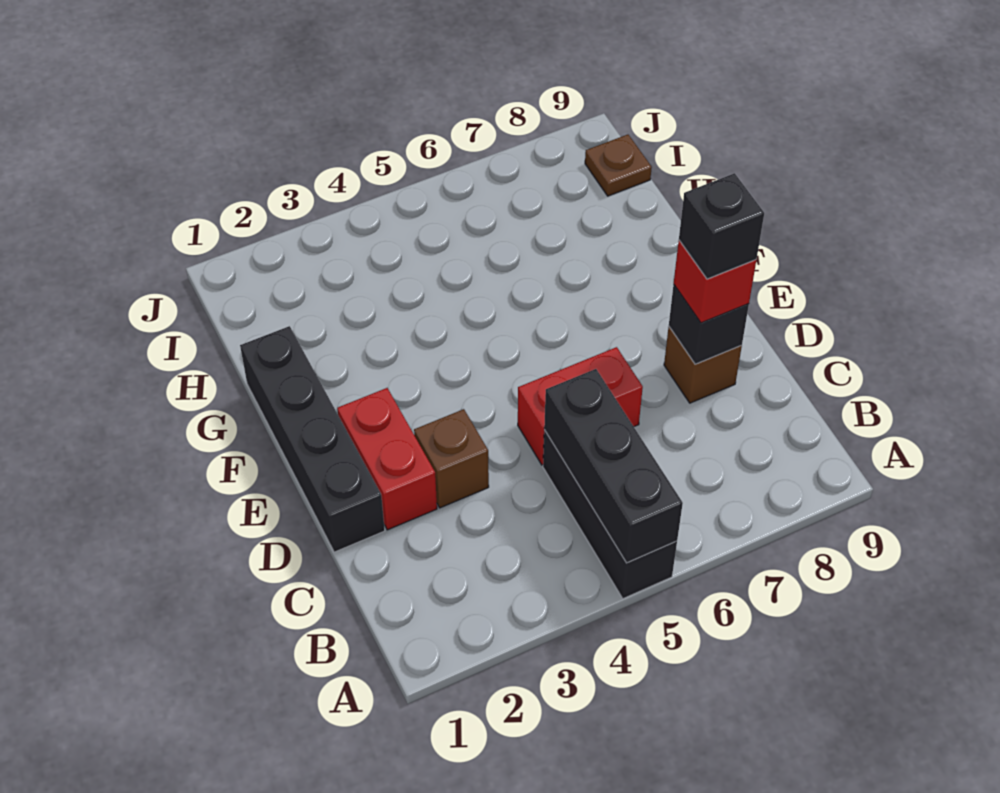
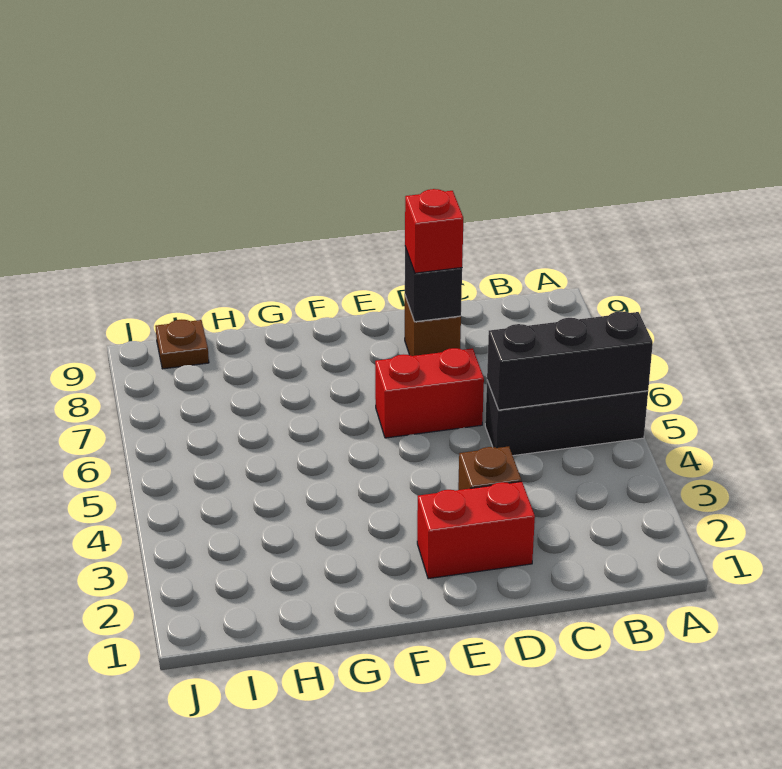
black brick D1:G1 level 1 -> none
red brick D5:D6 level 1 -> red brick D6:E6 level 1
black brick D8 level 4 -> none

